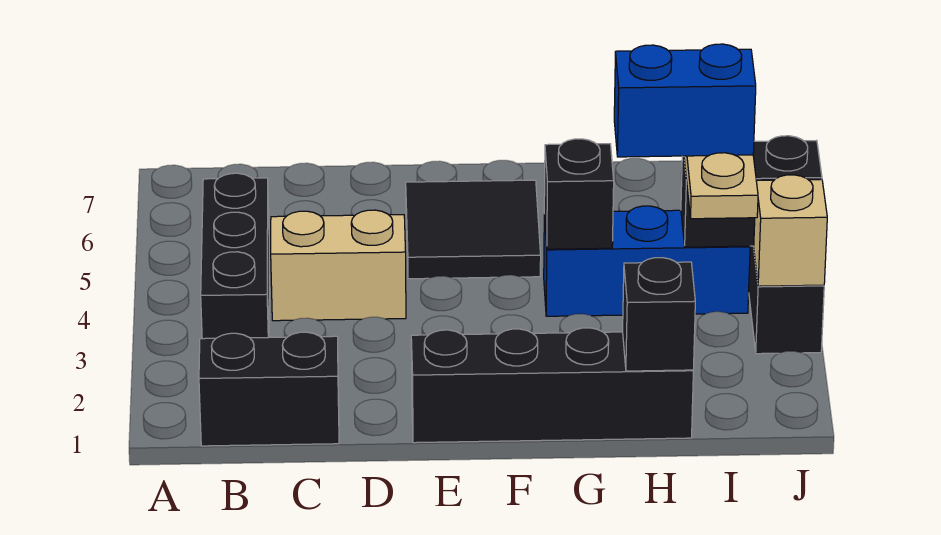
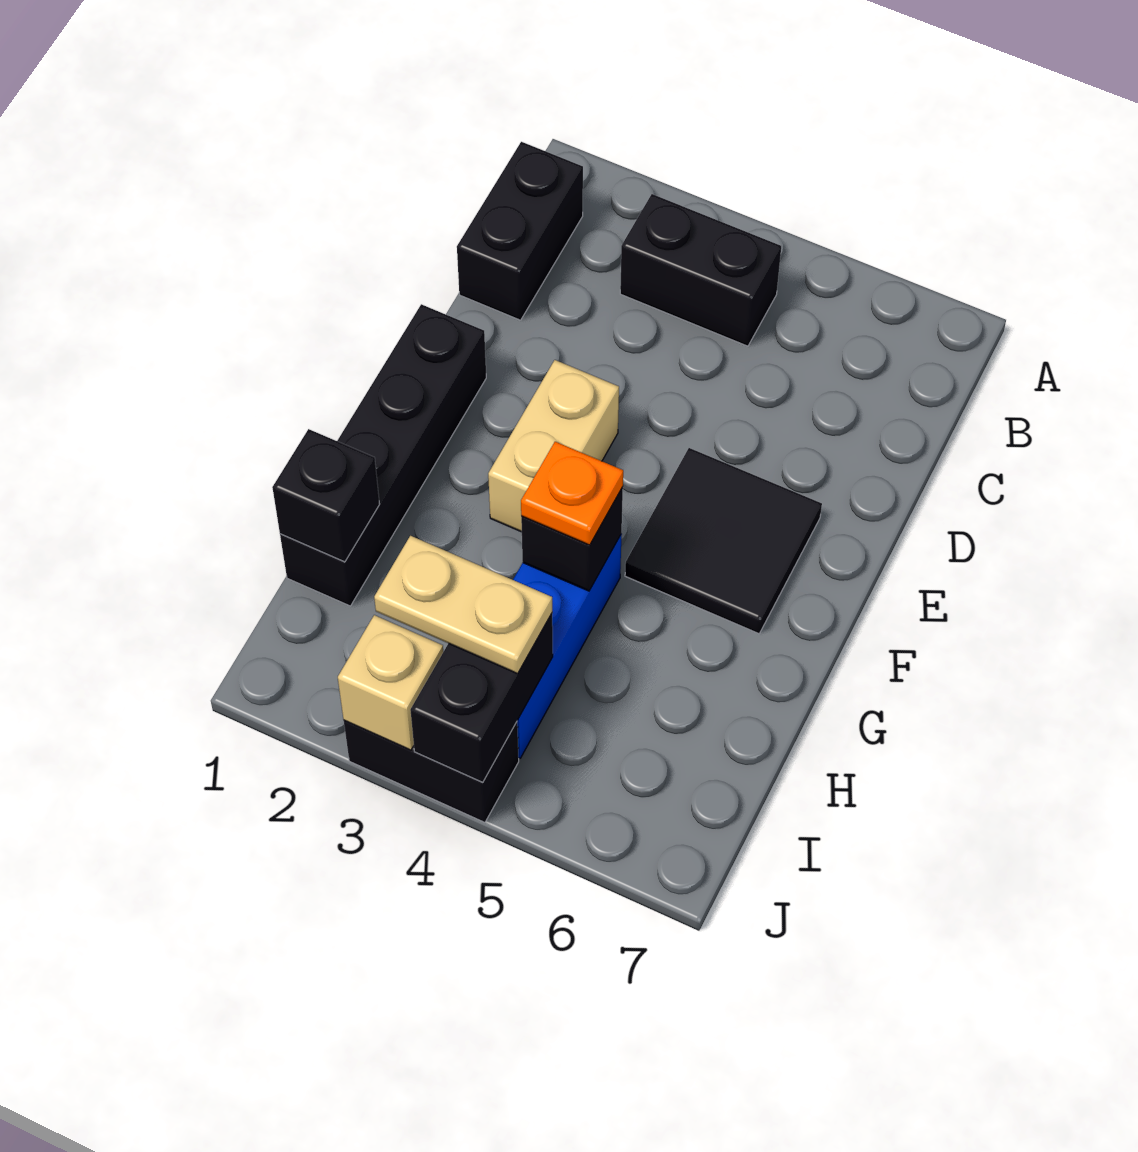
black brick B3:B5 level 1 -> black brick B3:B4 level 1
tan brick C4:D4 level 1 -> tan brick E3:F3 level 1
none -> orange plate G4 level 3
blue brick H4:I4 level 4 -> none

